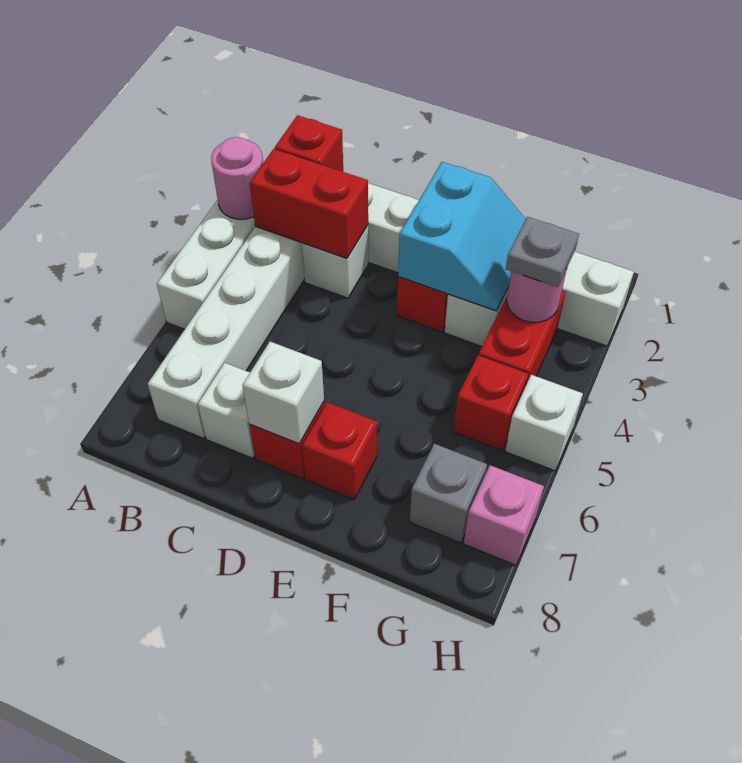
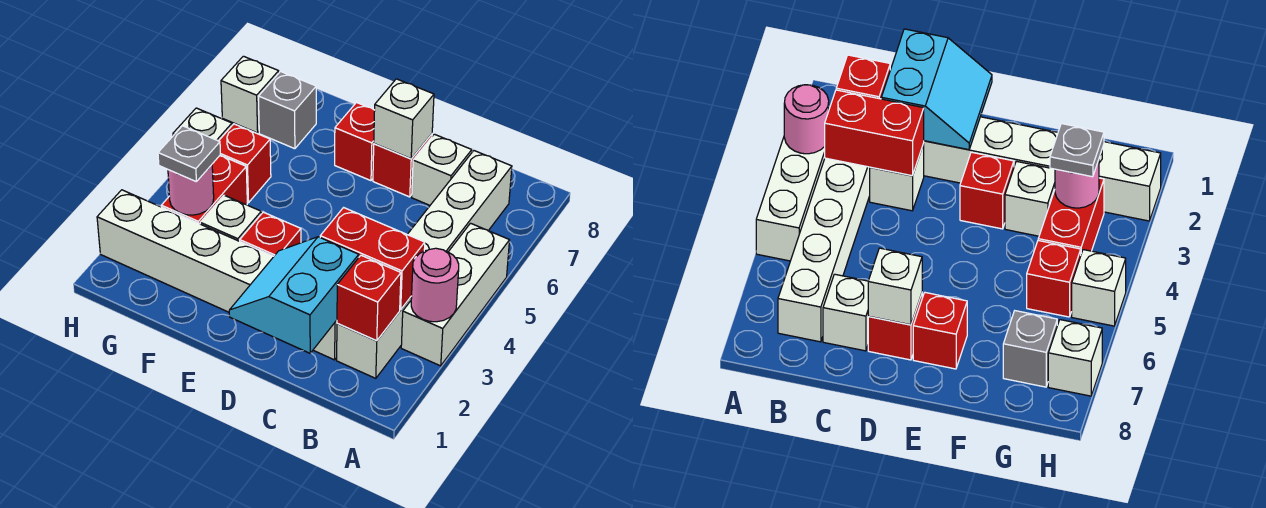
cyan slope E2:F3 level 2 top E -> cyan slope C1:D2 level 2 top C
pink brick H7 level 1 -> white brick H7 level 1

